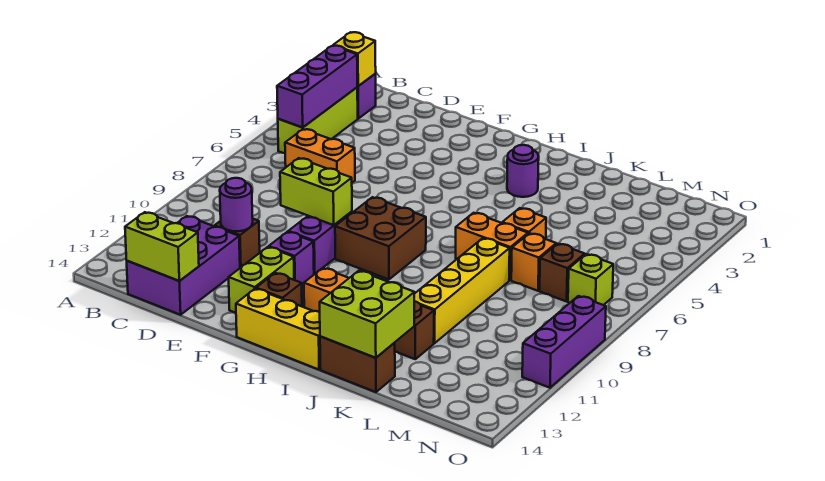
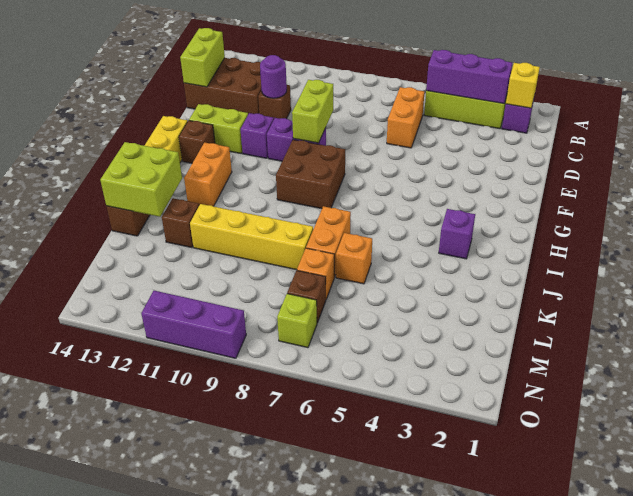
purple brick C12:D14 level 1 -> brown brick C12:D14 level 1
purple round brick I3 level 1 -> purple brick I3 level 1

